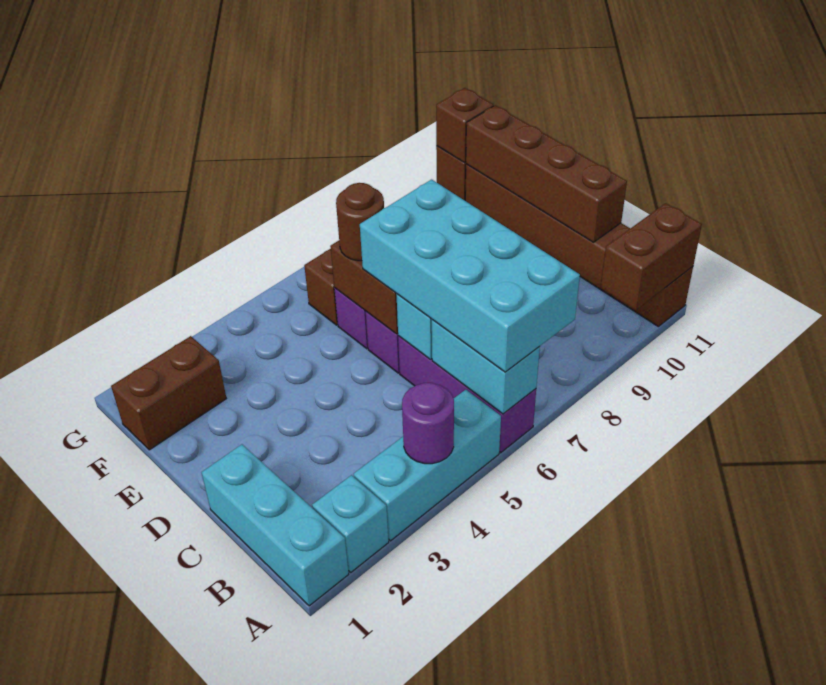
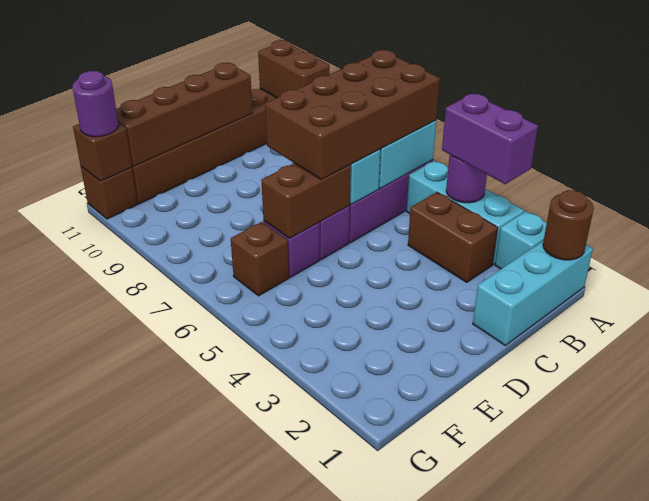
none -> purple brick A3:A4 level 3
cyan brick A6:D7 level 3 -> brown brick A6:D7 level 3
brown round brick E6 level 3 -> brown round brick A1 level 2
brown brick F1:F2 level 1 -> brown brick B3:B4 level 1
none -> purple round brick G11 level 3

